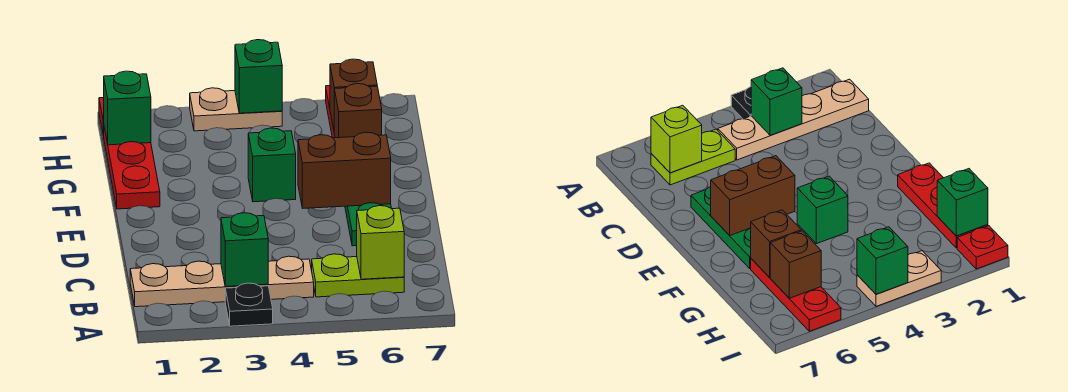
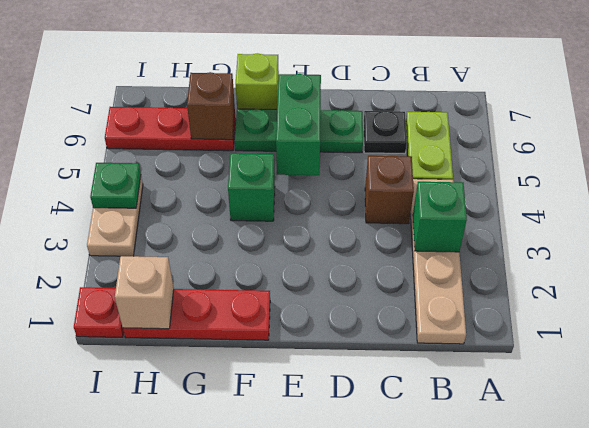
black plate A3 level 1 -> black plate C6 level 1
lime brick B6 level 2 -> lime brick F7 level 1
brown brick E5:E6 level 2 -> green brick E5:E6 level 2
green brick H1 level 2 -> tan brick H1 level 2
brown brick H6 level 2 -> brown brick C4 level 1
green brick I4 level 2 -> green plate I4 level 2

